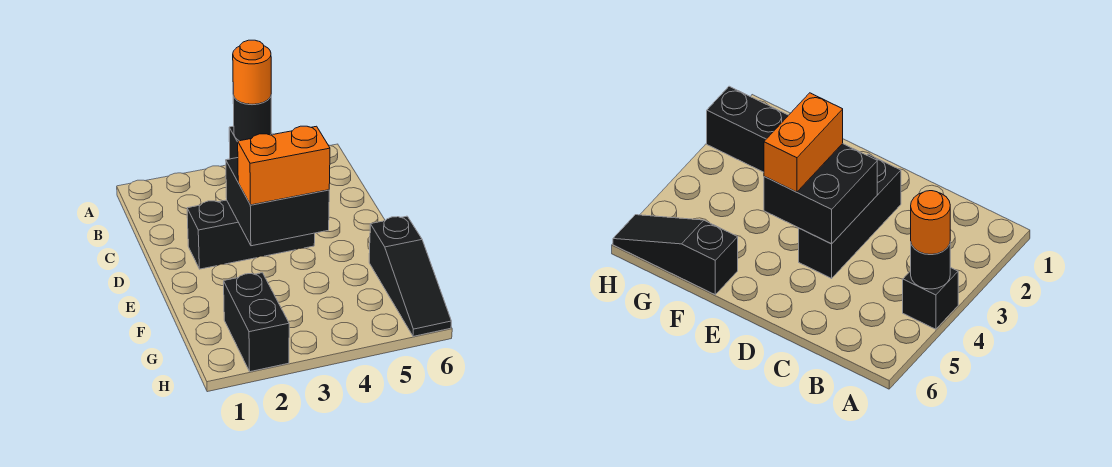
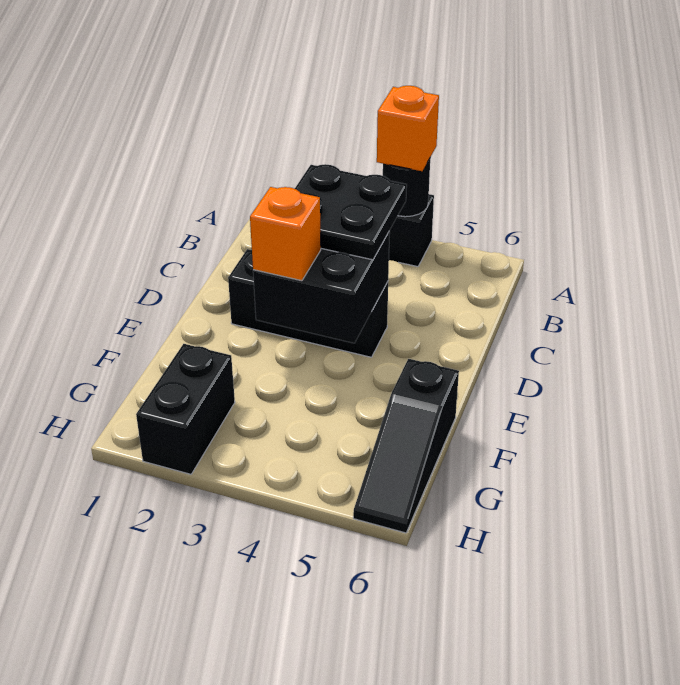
orange round brick A4 level 3 -> orange brick A4 level 3
none -> black plate C3:D4 level 3
orange brick E3:E4 level 3 -> orange brick E3 level 3

